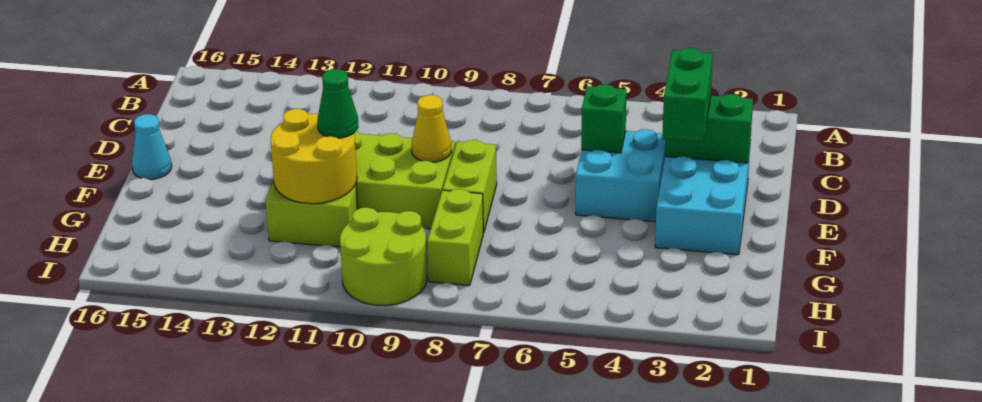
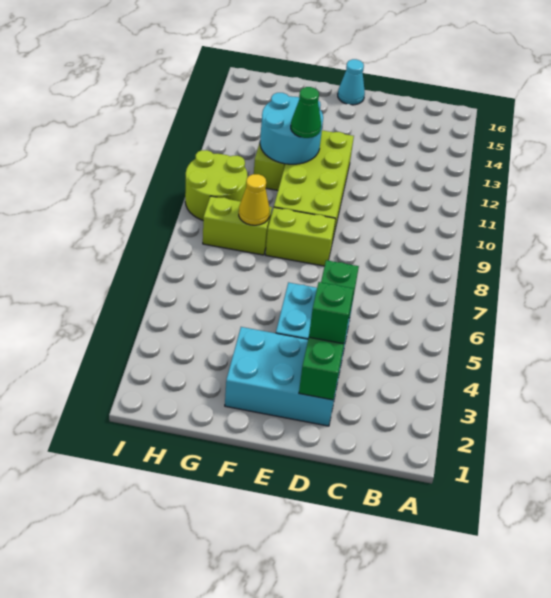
green brick D3:E3 level 3 -> green brick D3 level 3
yellow cone E9 level 2 -> yellow cone G8 level 2
yellow round brick F11:G12 level 2 -> cyan round brick F11:G12 level 2

